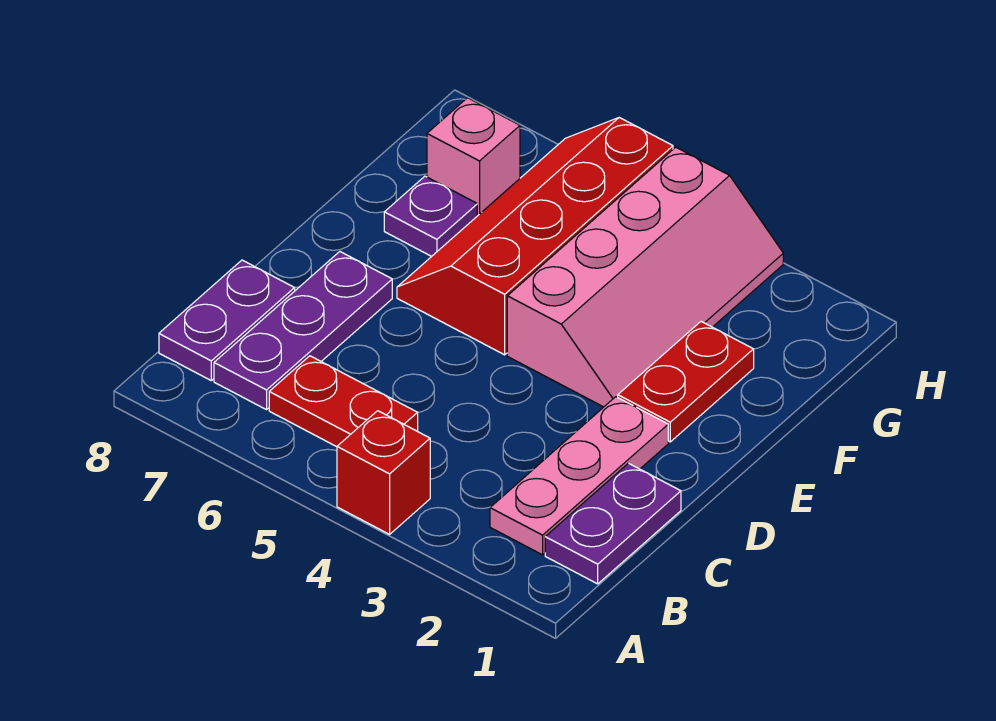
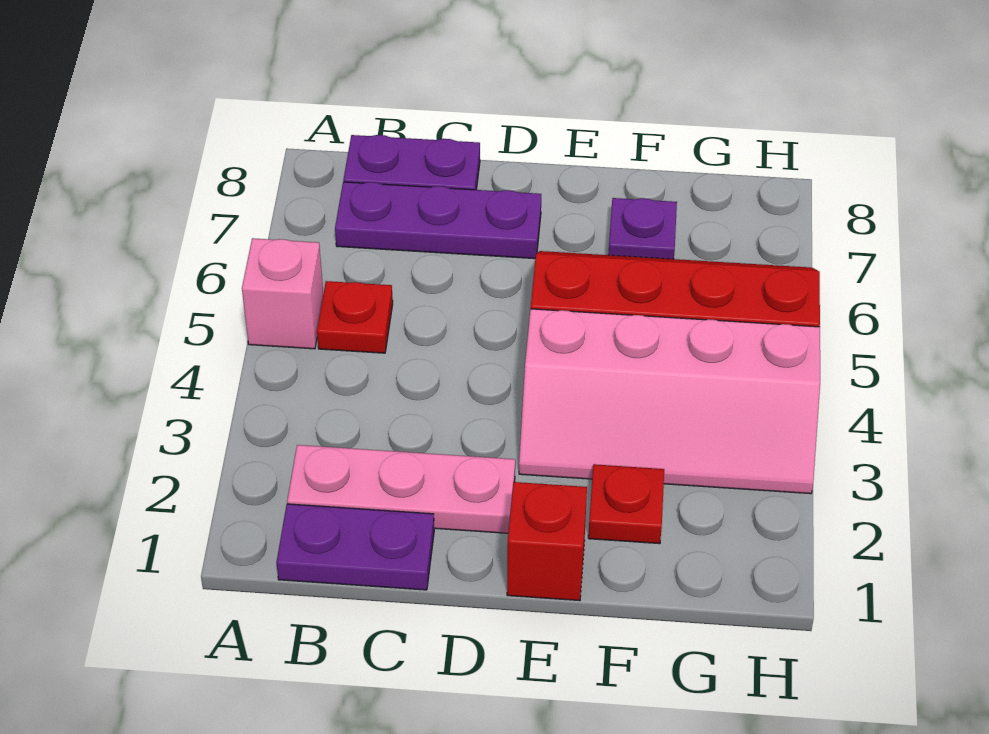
red brick A4 level 1 -> red brick E1 level 1
red plate B5:B6 level 1 -> red plate B5 level 1
red plate E2:F2 level 1 -> red plate F2 level 1
pink brick G7 level 1 -> pink brick A5 level 1

